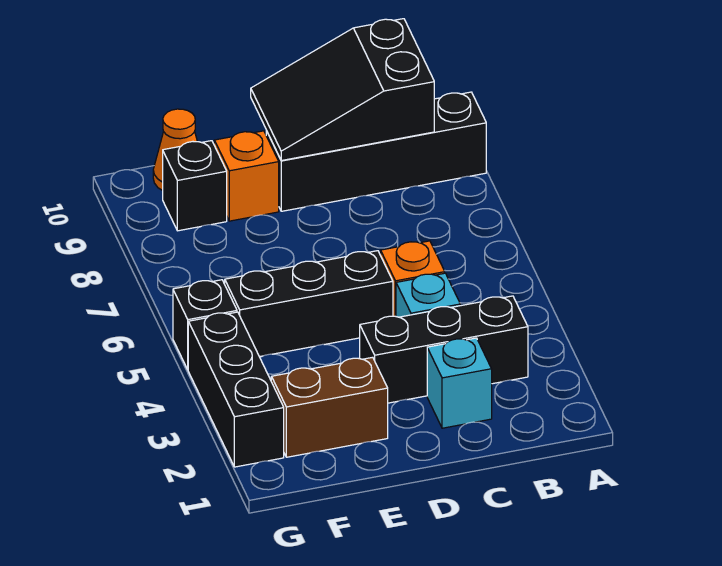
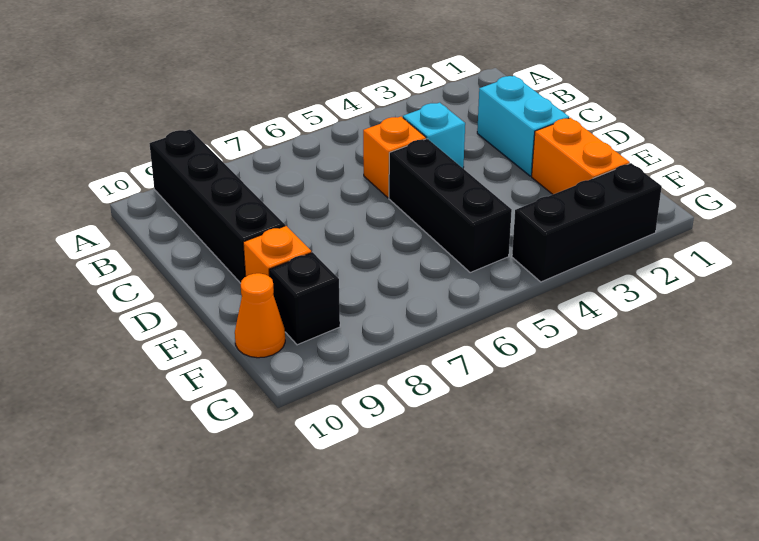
black brick B3:D3 level 1 -> none
black slope B9:D10 level 2 top B -> none
cyan brick C2 level 1 -> cyan brick C2:D2 level 1
brown brick E2:F2 level 1 -> orange brick E2:F2 level 1
black brick G5 level 1 -> none

